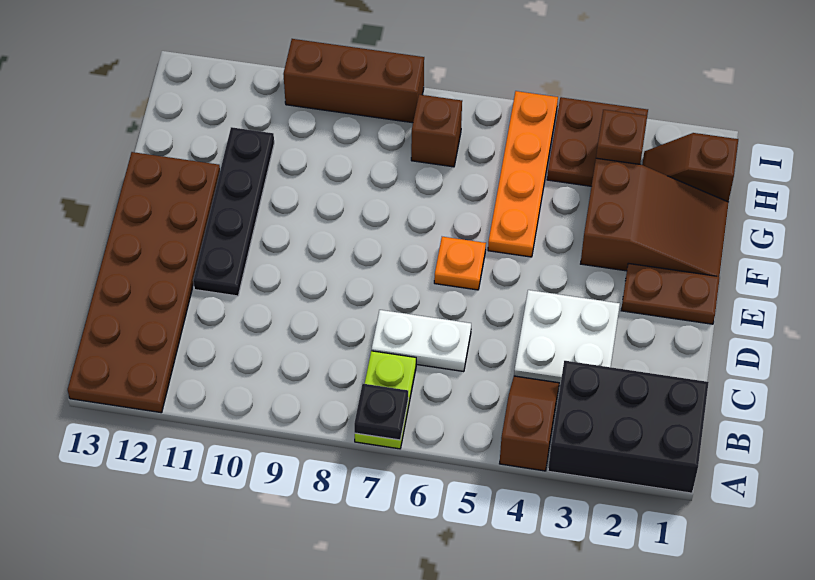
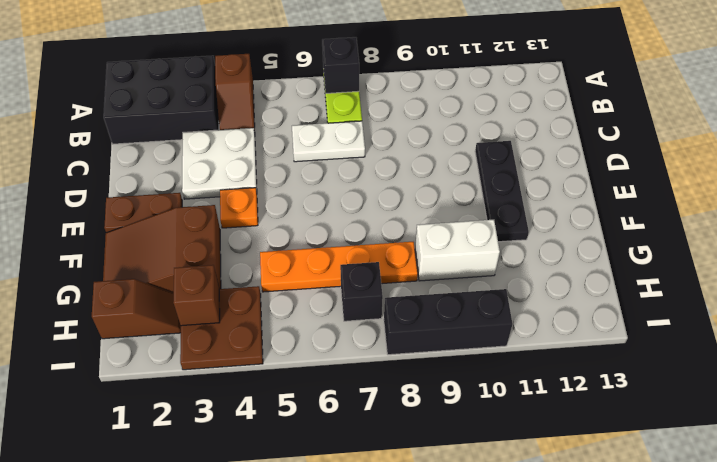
black plate A7 level 2 -> black brick A7 level 2
brown plate A12:F13 level 1 -> none
black plate D11:G11 level 1 -> black plate D11:F11 level 1
orange plate E6 level 1 -> orange plate E4 level 1
orange plate F5:I5 level 1 -> orange plate G5:G8 level 1
none -> white brick G9:G10 level 1
brown brick H7 level 1 -> black brick H7 level 1
brown brick I8:I10 level 1 -> black brick I8:I10 level 1

